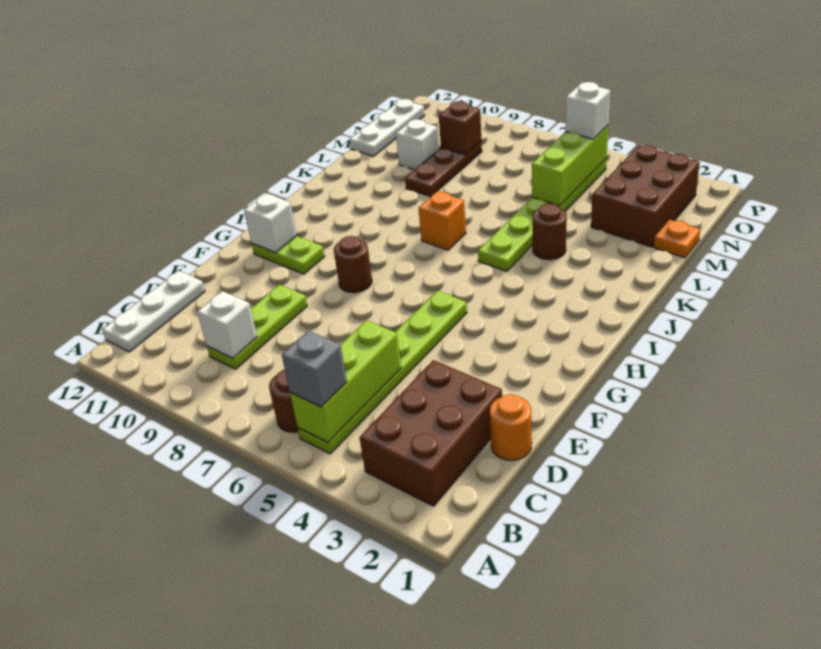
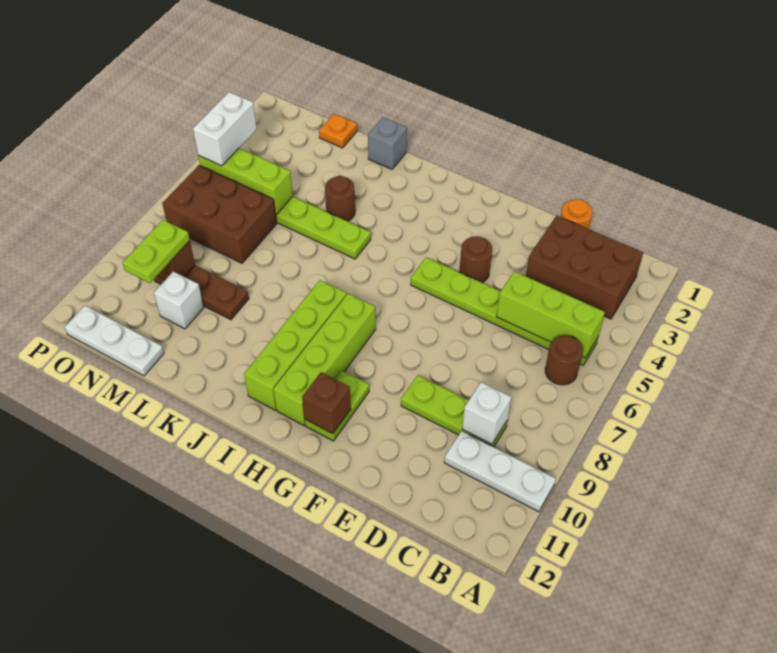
grey brick B5 level 3 -> grey brick K1 level 1
white plate B12:D12 level 1 -> white plate A10:C10 level 1
brown round brick G8 level 1 -> brown round brick F4 level 1
white brick G11 level 2 -> brown brick G11 level 2
none -> lime brick H8:H11 level 1
none -> lime brick I8:I11 level 1
orange brick J7 level 1 -> none
brown brick M2:O3 level 1 -> brown brick M6:O7 level 1
none -> lime plate N9:N10 level 3
white brick O5 level 3 -> white brick O4:O5 level 3

